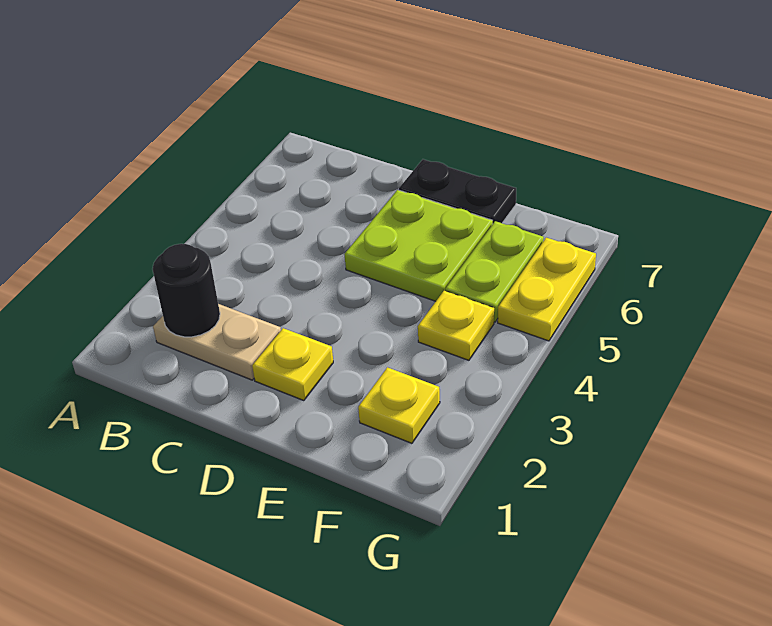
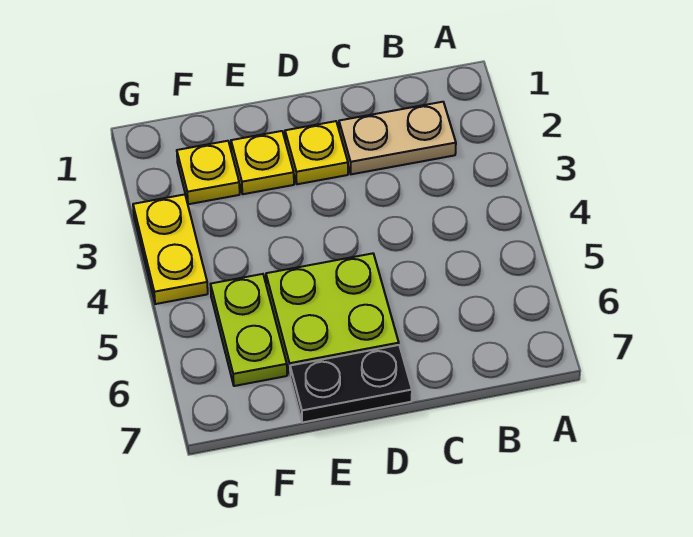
black round brick B2 level 2 -> none
yellow plate F4 level 1 -> yellow plate E2 level 1
yellow plate G5:G6 level 1 -> yellow plate G3:G4 level 1

